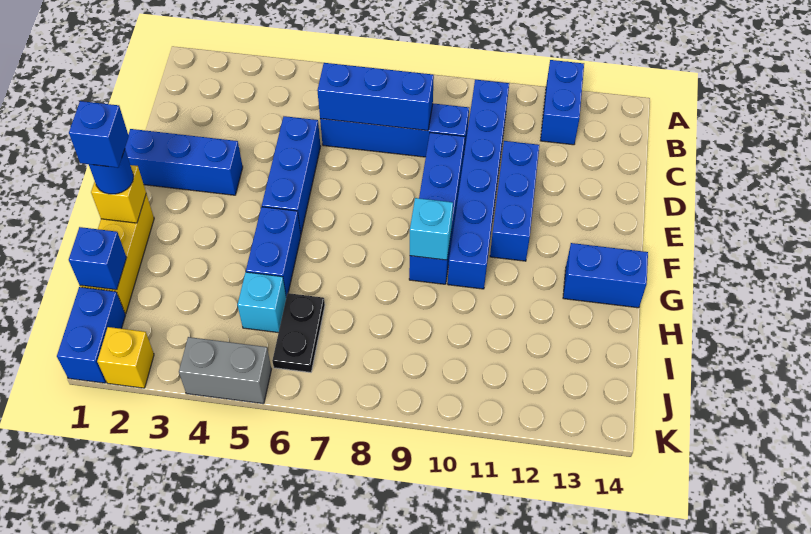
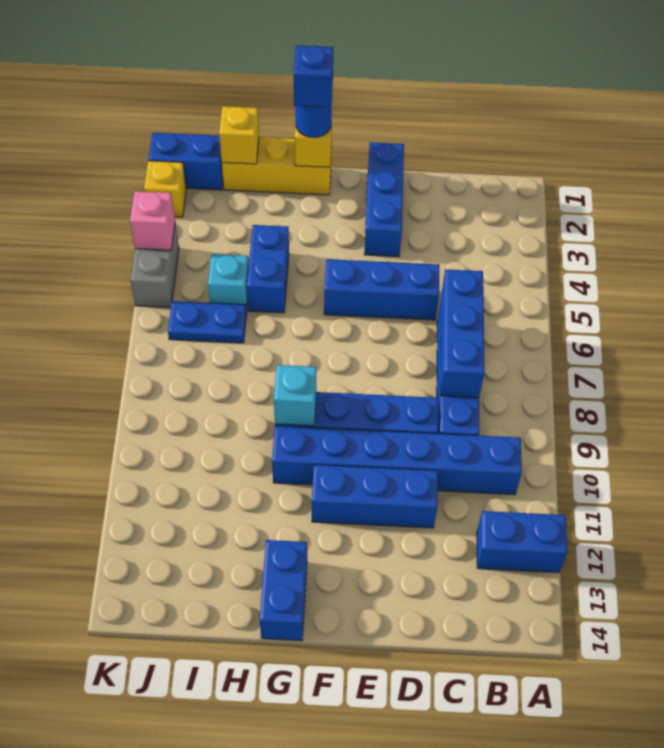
blue brick G5:H5 level 1 -> blue brick H4:H5 level 1
blue brick I1 level 2 -> yellow brick I1 level 2
black plate I6:J6 level 1 -> blue plate I6:J6 level 1
none -> pink brick K4 level 2

